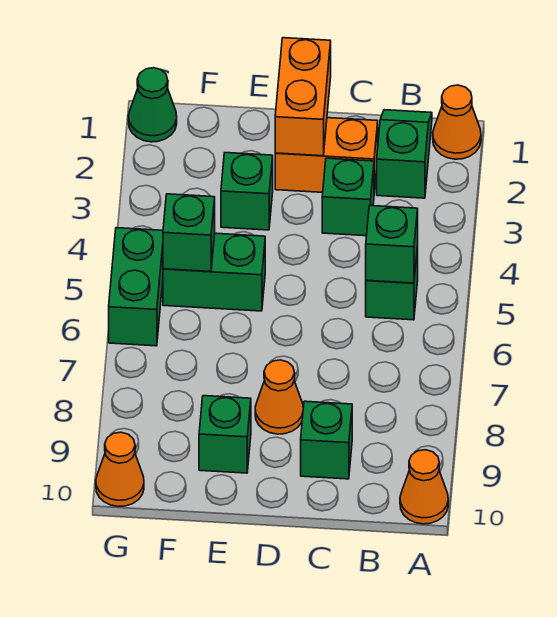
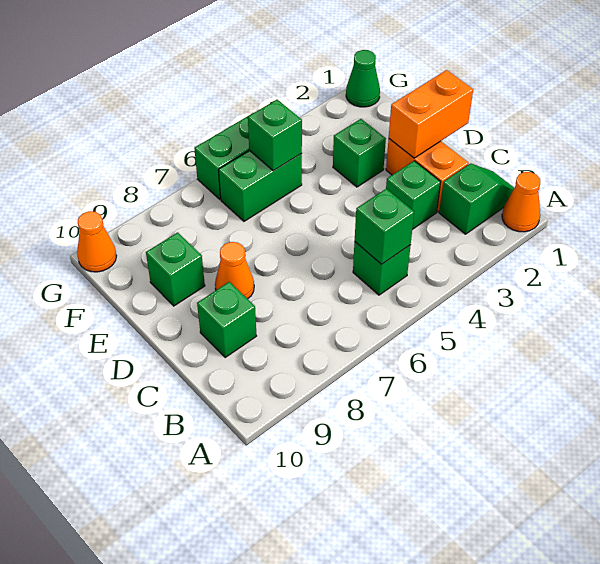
orange cone A10 level 1 -> none
green brick E5:F5 level 1 -> green brick F5:F6 level 1

